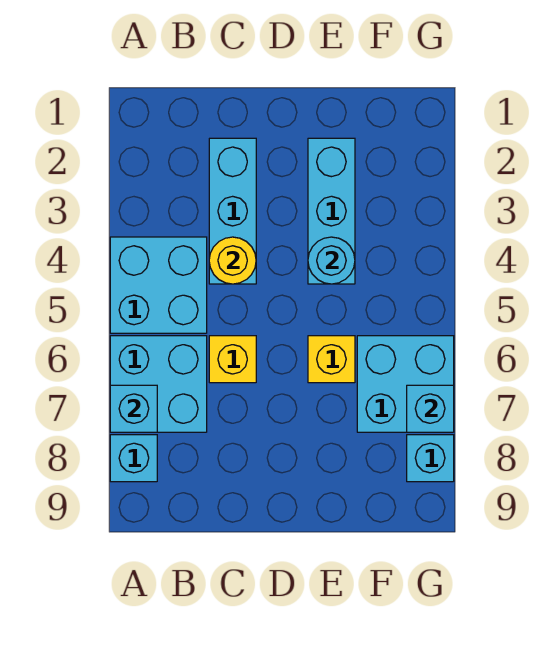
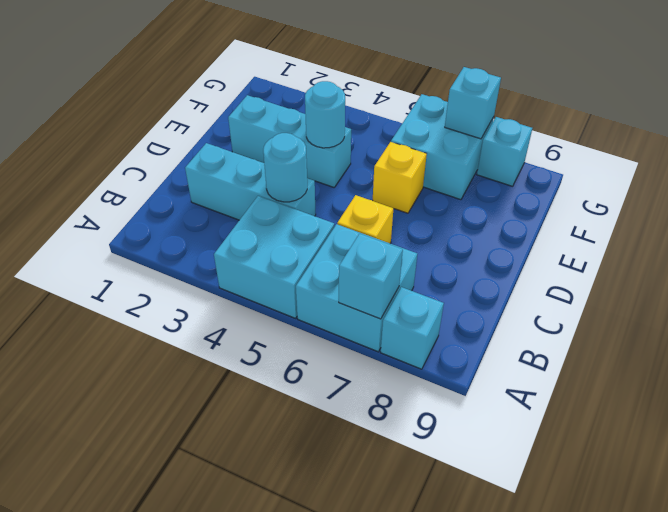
yellow round brick C4 level 2 -> cyan round brick C4 level 2

